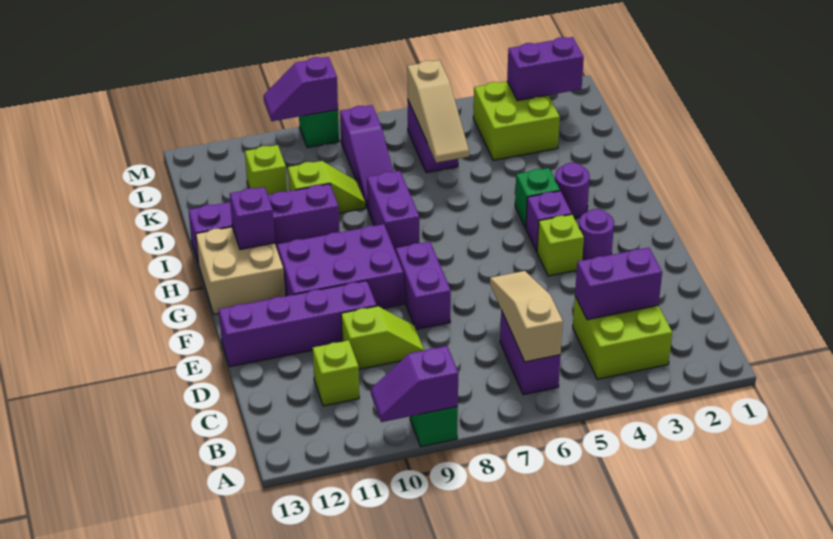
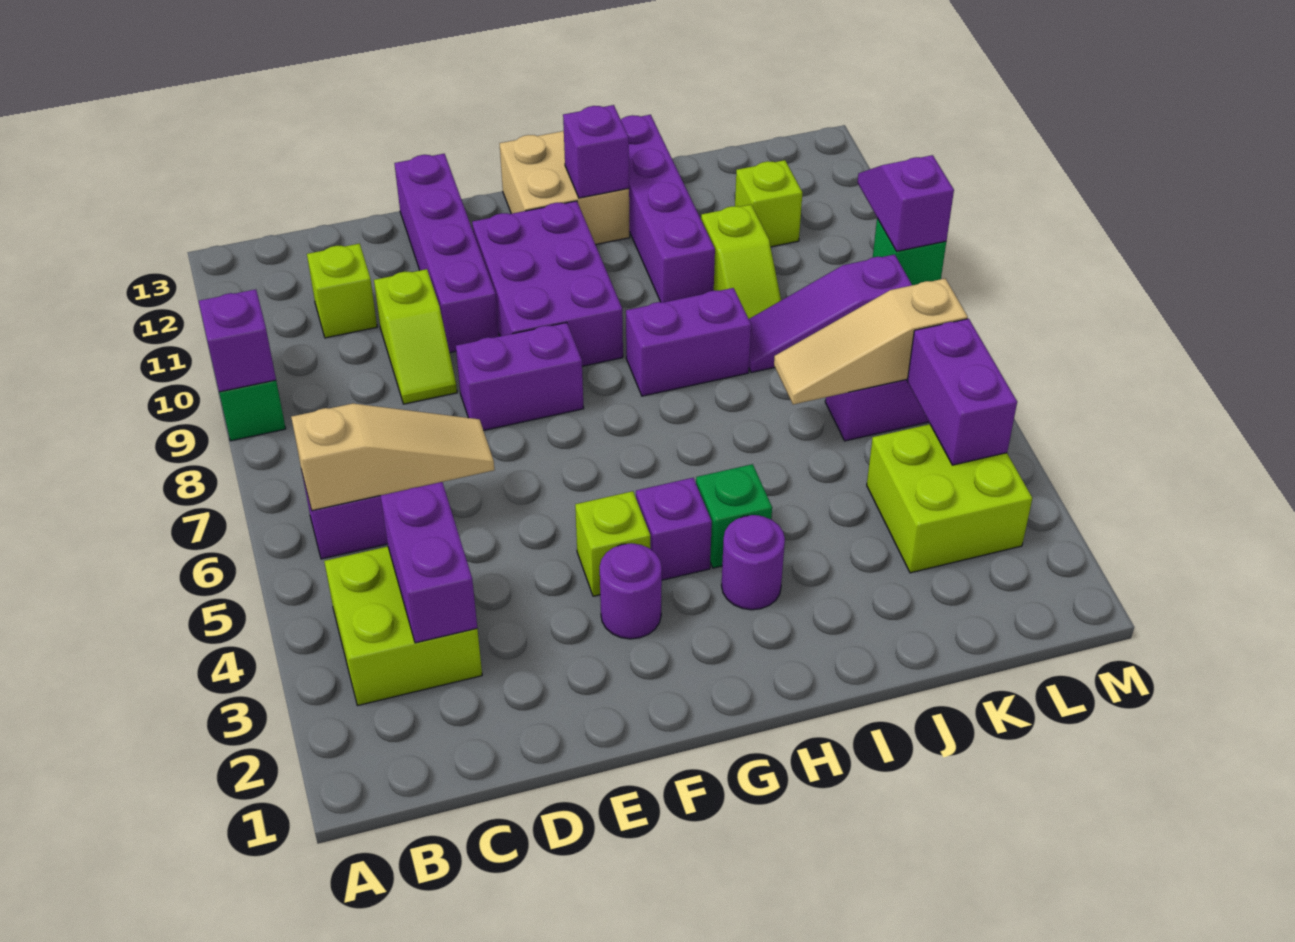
purple brick L2:L3 level 2 -> purple brick L4:L5 level 2

